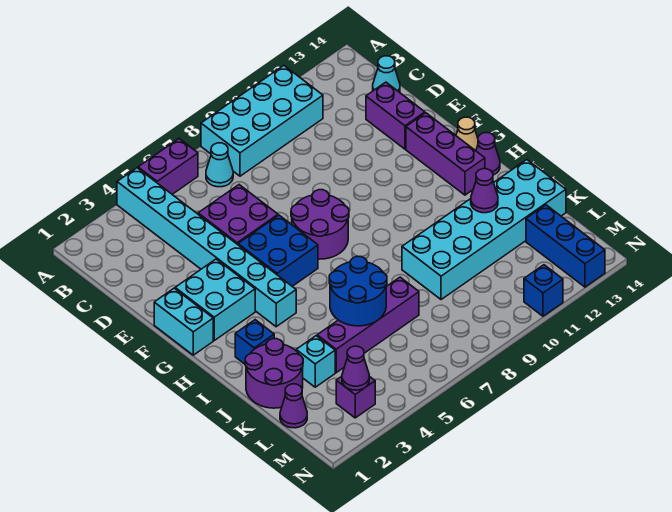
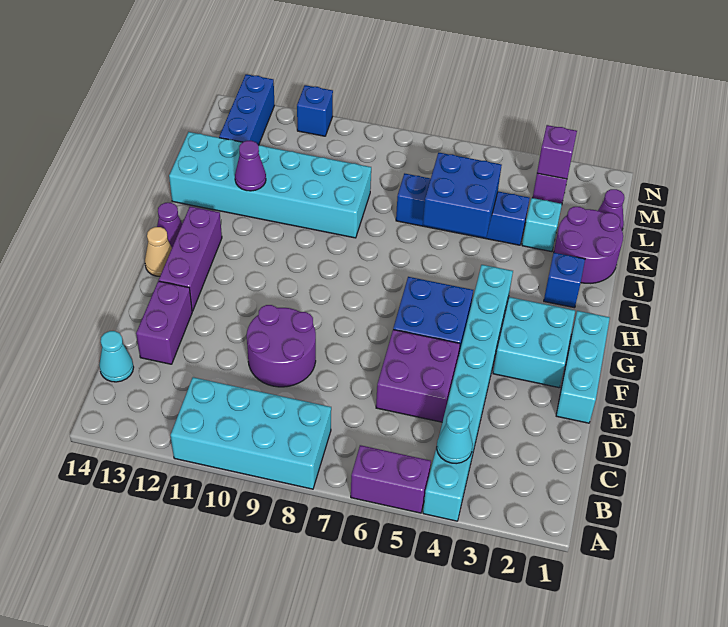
cyan cone B7 level 1 -> cyan cone B4 level 2
cyan brick F1:G1 level 1 -> cyan brick E1:G1 level 1
purple round brick F7:G8 level 1 -> purple round brick D9:E10 level 1
blue round brick J5:K6 level 2 -> blue brick J5:K6 level 2
purple brick K4:K7 level 1 -> blue brick K4:K7 level 1
purple cone M3 level 2 -> purple brick M3 level 2

